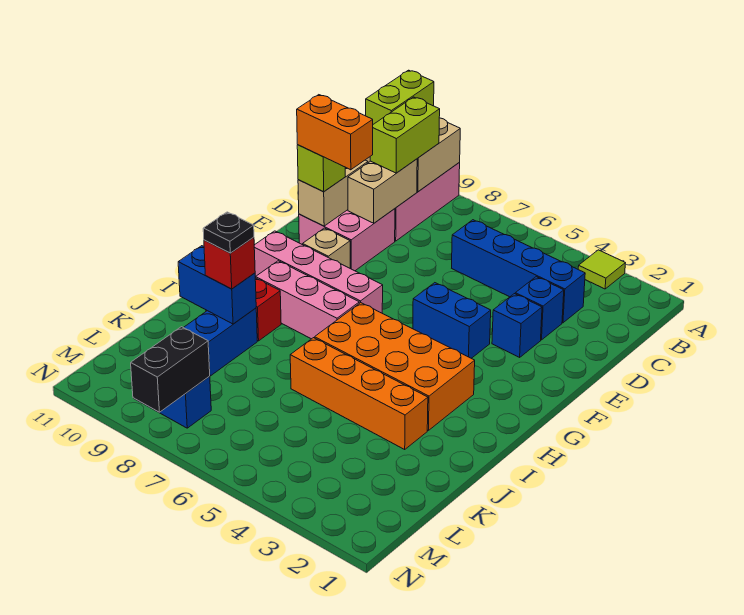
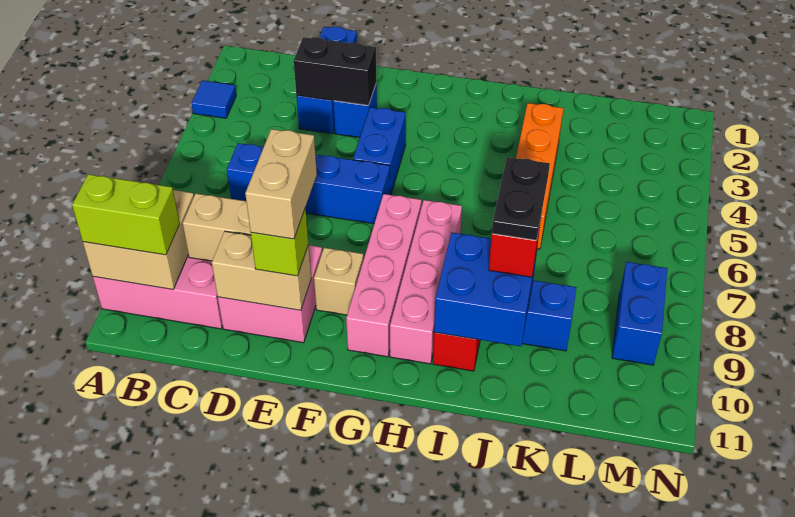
lime tile A3 level 1 -> blue tile A3 level 1
lime brick B9:C9 level 3 -> none
blue brick C3:C6 level 1 -> blue brick C6:F6 level 1
blue brick D3 level 1 -> blue brick D1:D3 level 1
orange brick E9:E10 level 4 -> tan brick E9:E10 level 4
orange brick H3:I6 level 1 -> none
pink brick H7:H9 level 1 -> pink brick H7:H10 level 1
blue brick J9:J10 level 2 -> blue brick I9:J10 level 2
black plate J9 level 4 -> black plate J8:J9 level 4
black brick M8:N8 level 2 -> black brick D3:E3 level 2

